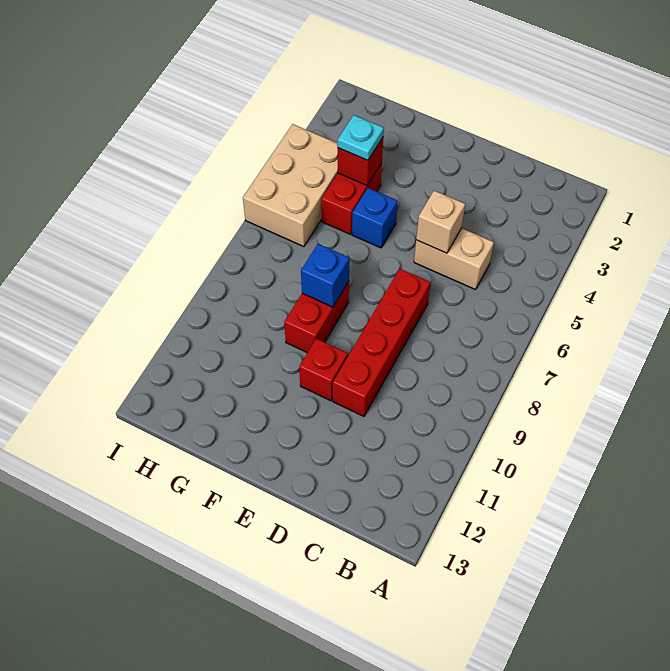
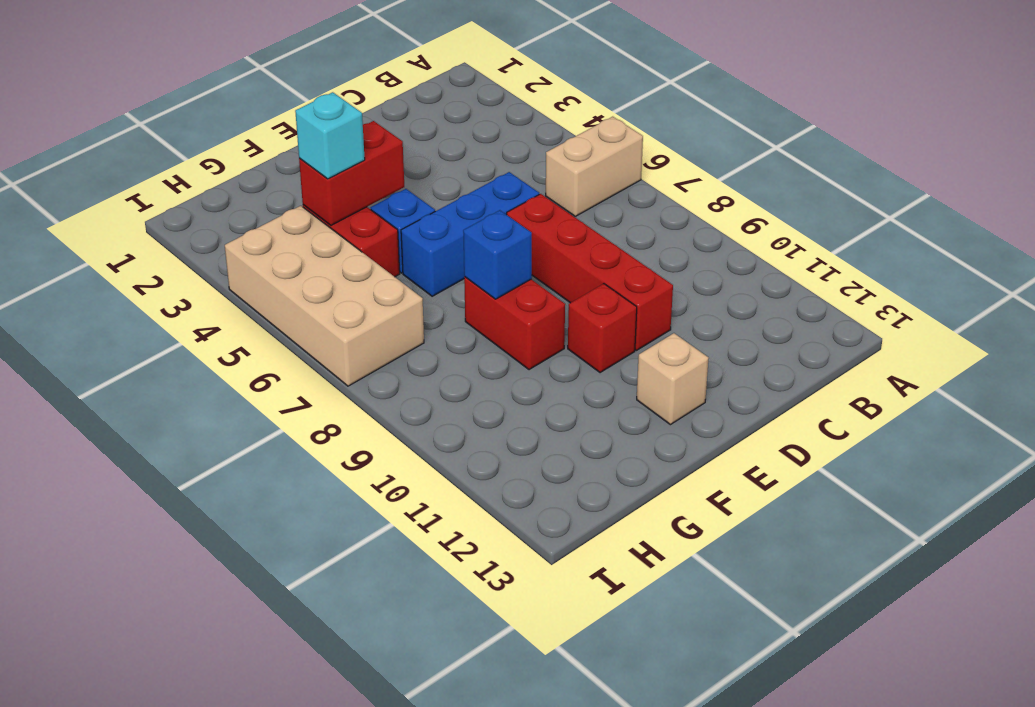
tan brick C5:D5 level 1 -> tan brick A6:B6 level 1
tan brick D5 level 2 -> tan brick E12 level 1
none -> blue brick D6:F6 level 1
red brick G4 level 2 -> red brick F4:G4 level 2
cyan plate G4 level 3 -> cyan brick G4 level 3
tan brick H4:I6 level 1 -> tan brick H4:I7 level 1

